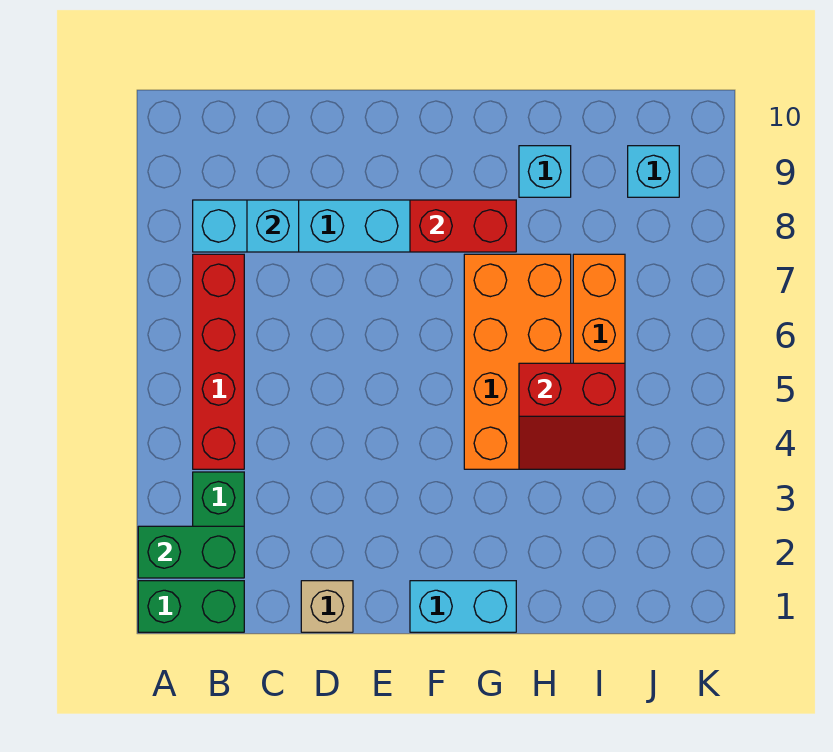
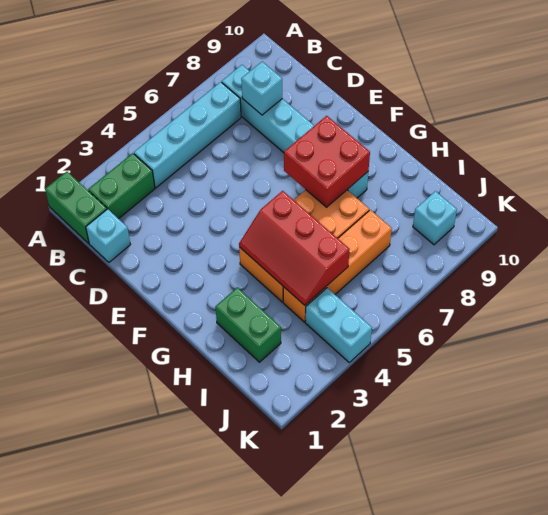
green brick A2:B2 level 2 -> green brick H2:I2 level 1
red brick B4:B7 level 1 -> cyan brick B4:B7 level 1
tan brick D1 level 1 -> none
cyan brick F1:G1 level 1 -> cyan brick J4:K4 level 1
red brick F8:G8 level 2 -> red brick F7:G8 level 2
red slope H4:I5 level 2 top 5 -> red slope G4:I5 level 2 top 5
cyan brick H9 level 1 -> cyan brick C1 level 1

